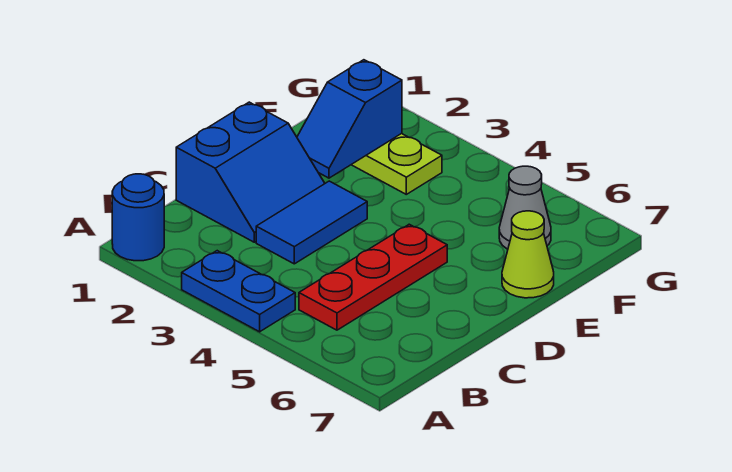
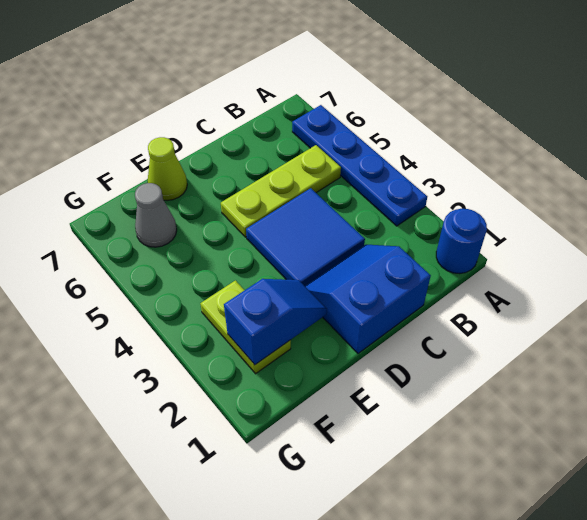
blue plate A3:A4 level 1 -> blue plate A3:A6 level 1
red plate B5:D5 level 1 -> lime plate B5:D5 level 1
blue tile C3:D3 level 1 -> blue tile C3:D4 level 1

